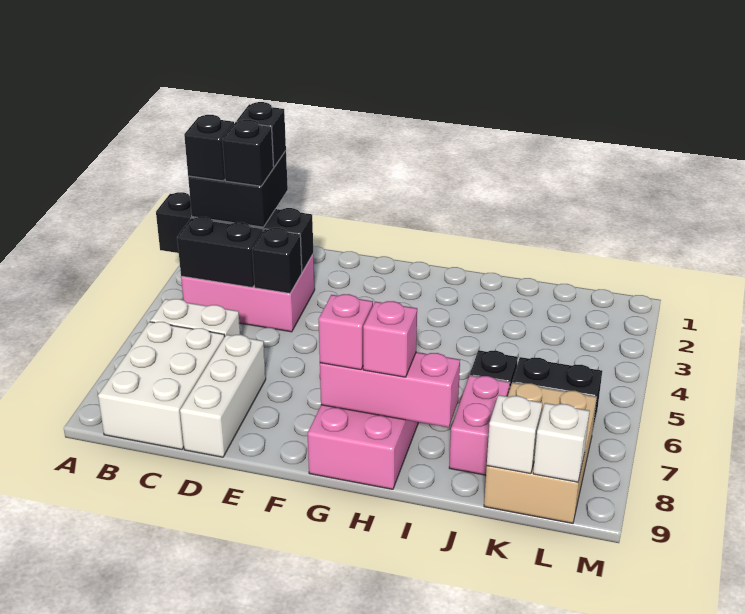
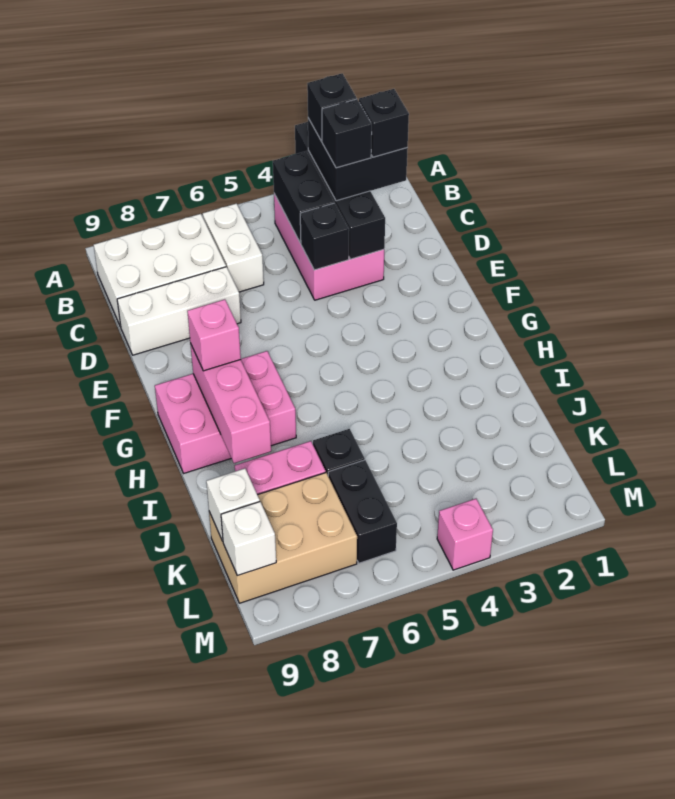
pink brick H8 level 3 -> pink brick M4 level 1

